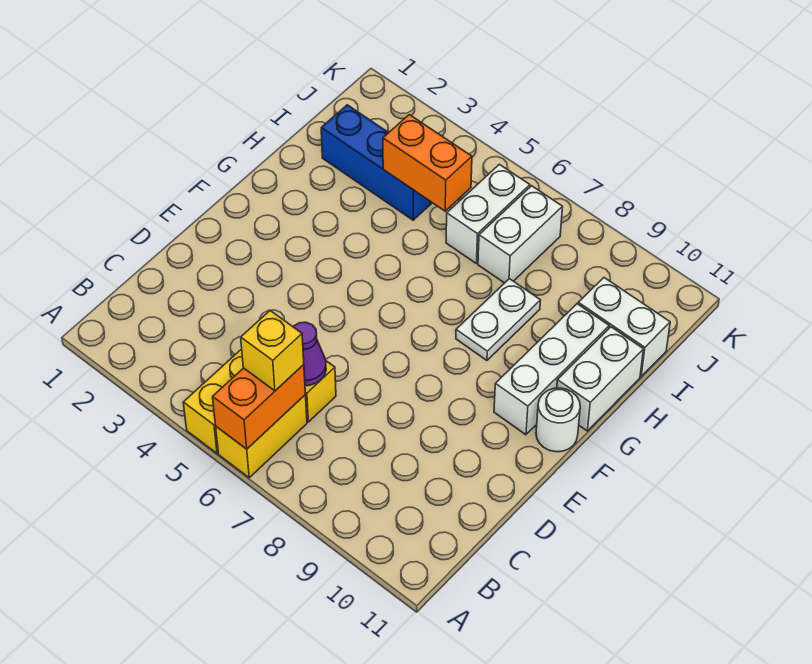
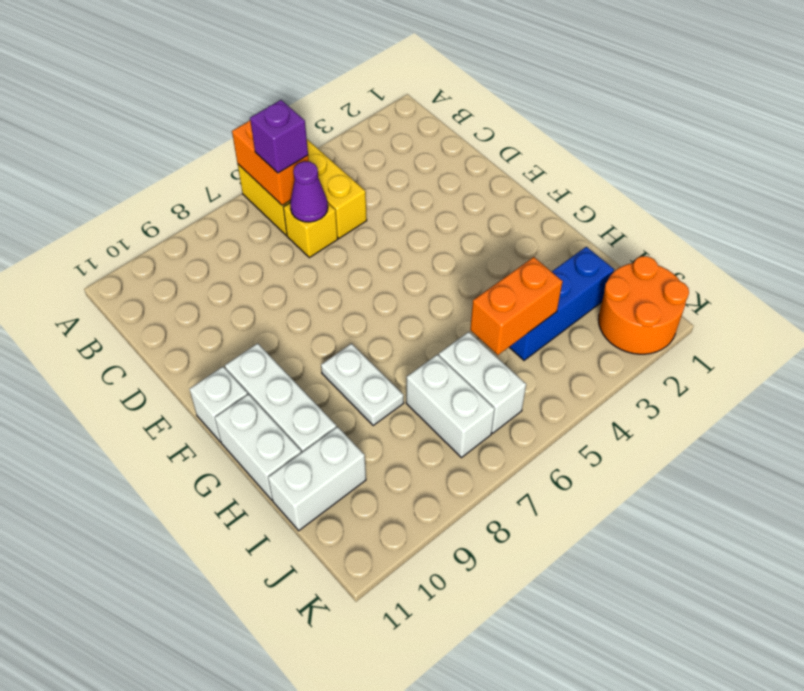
yellow brick B6 level 3 -> purple brick B6 level 3
white round brick F11 level 1 -> white brick F11 level 1
none -> orange round brick J1:K2 level 1

